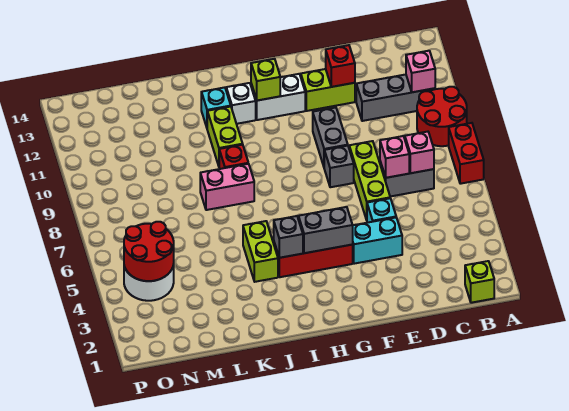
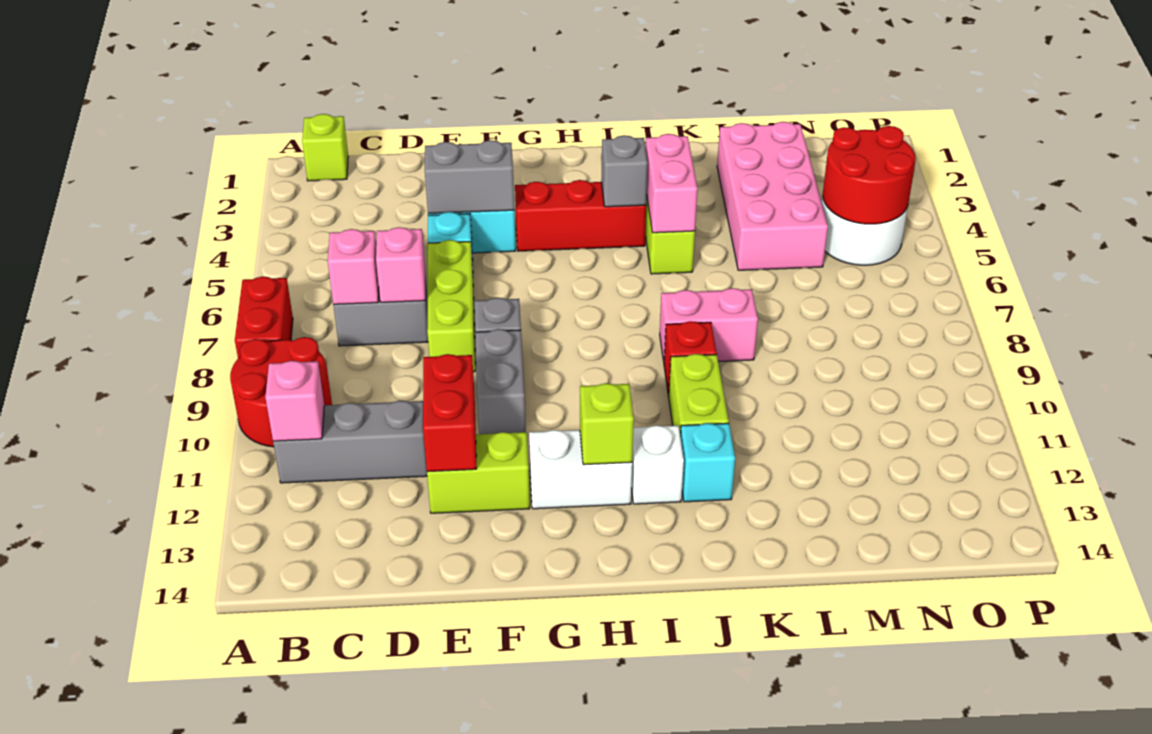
red brick E12 level 2 -> red brick E11:E12 level 2
grey brick G4:H4 level 2 -> grey brick E4:F4 level 2
none -> pink brick J4:J5 level 2
none -> pink brick L2:M5 level 1

